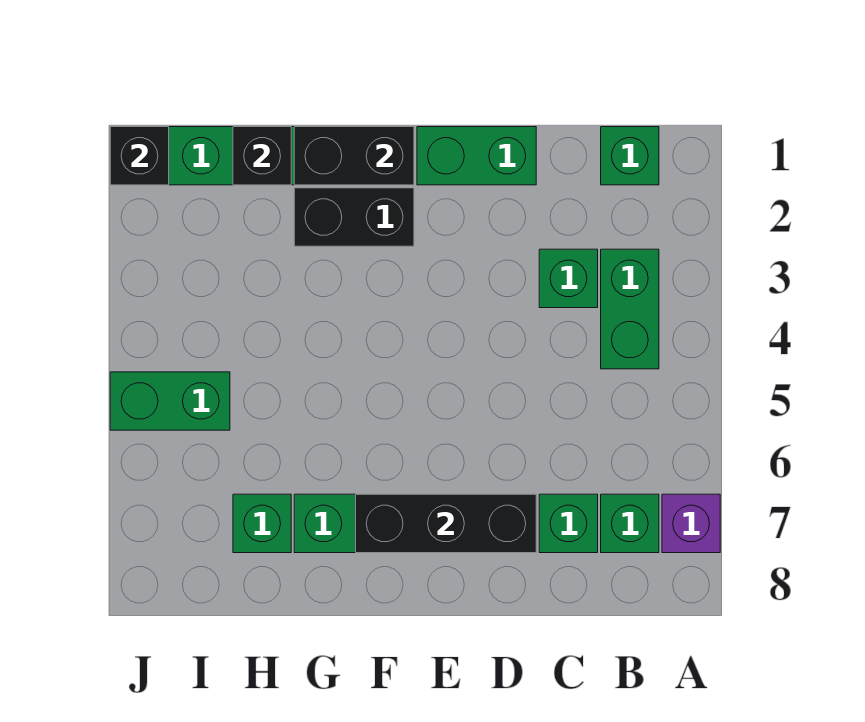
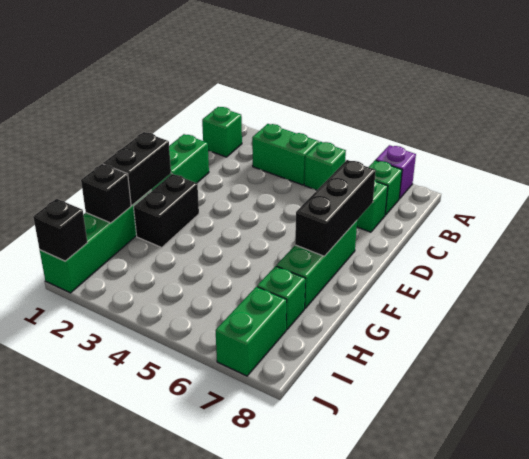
green brick C3 level 1 -> green brick B5 level 1
green brick I5:J5 level 1 -> green brick I7:J7 level 1

